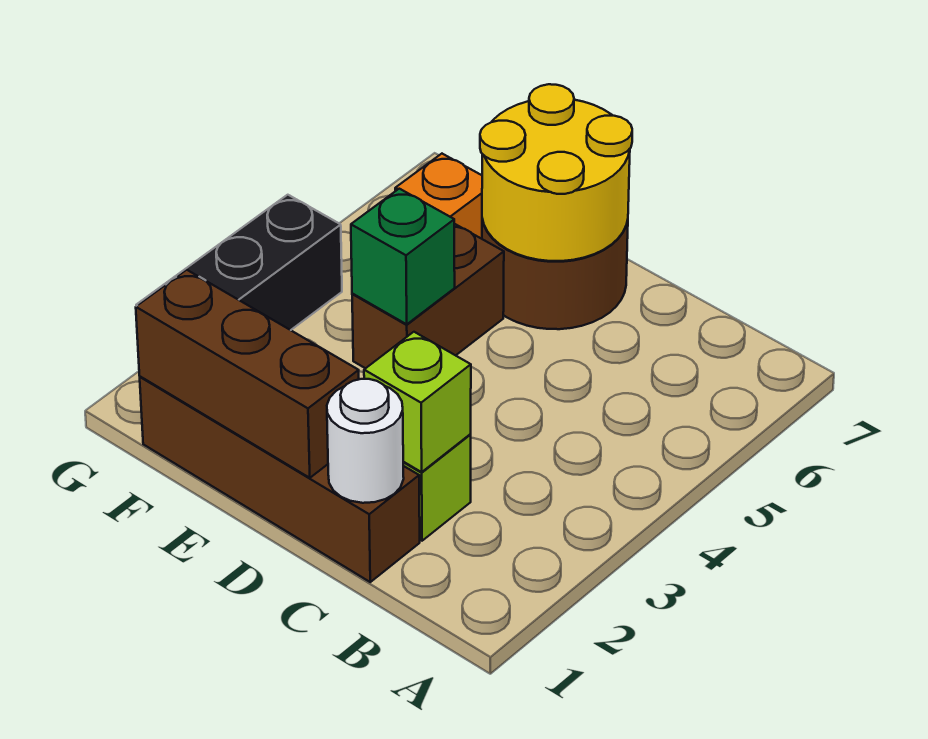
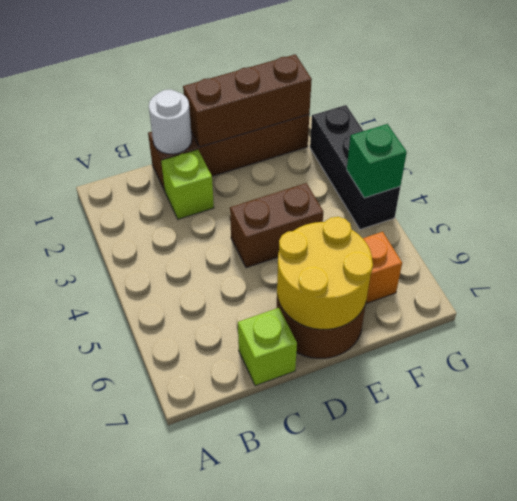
lime brick C2 level 2 -> lime brick C7 level 1
brown brick E4:E5 level 1 -> brown brick D4:E4 level 1
green brick E4 level 2 -> green brick G4 level 2

